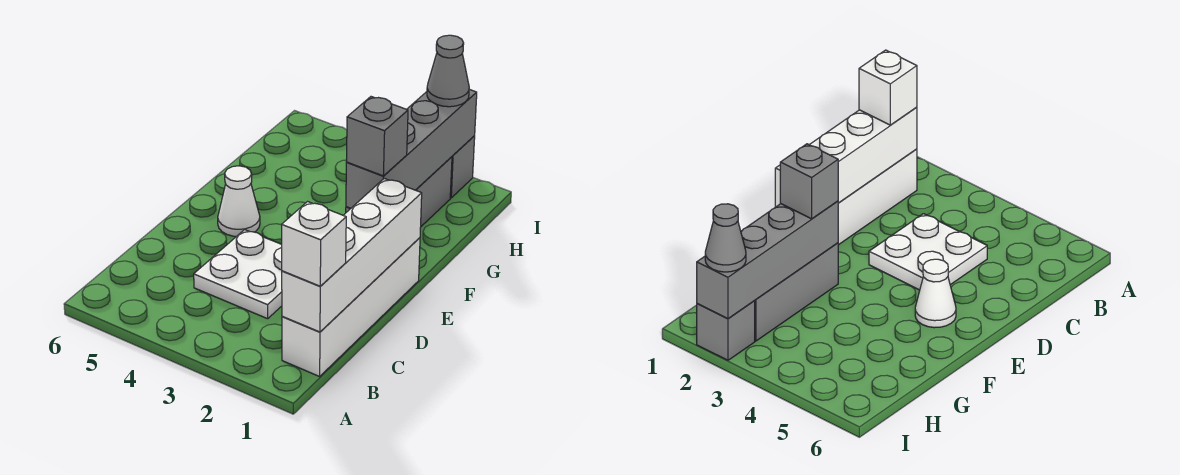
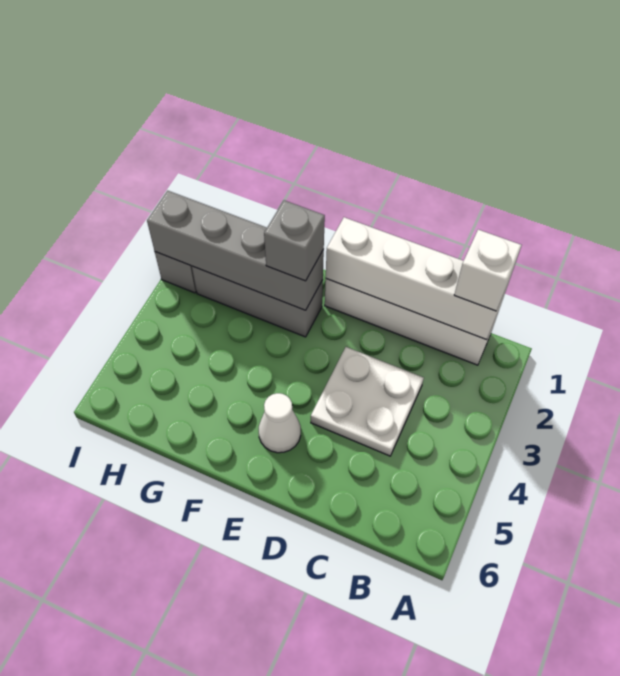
grey cone I2 level 3 -> none

